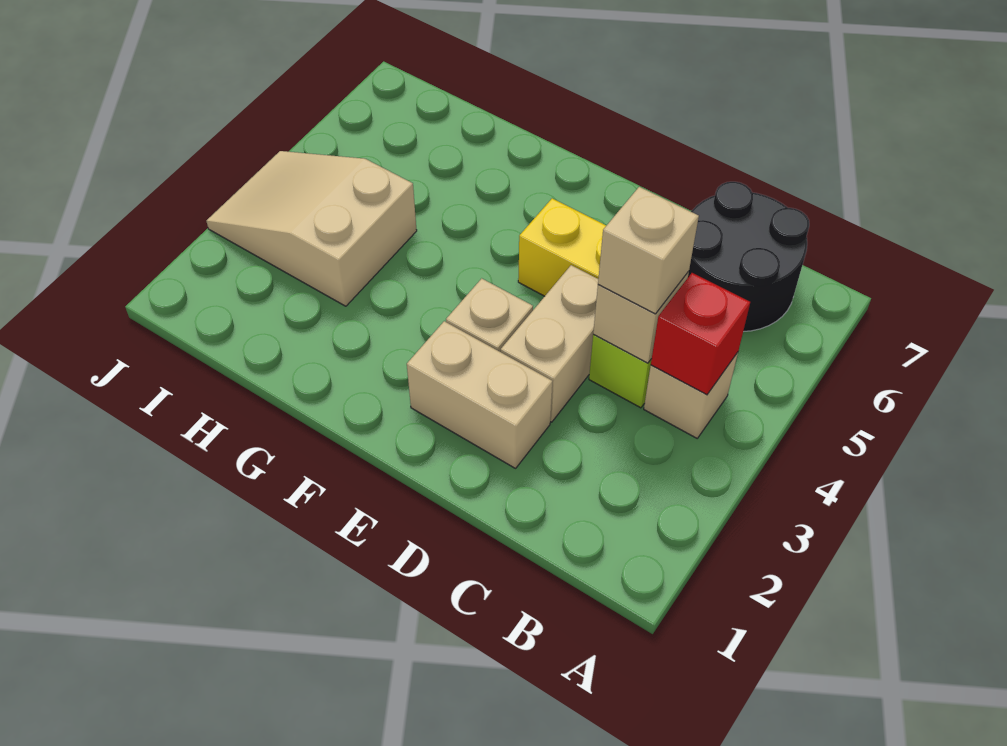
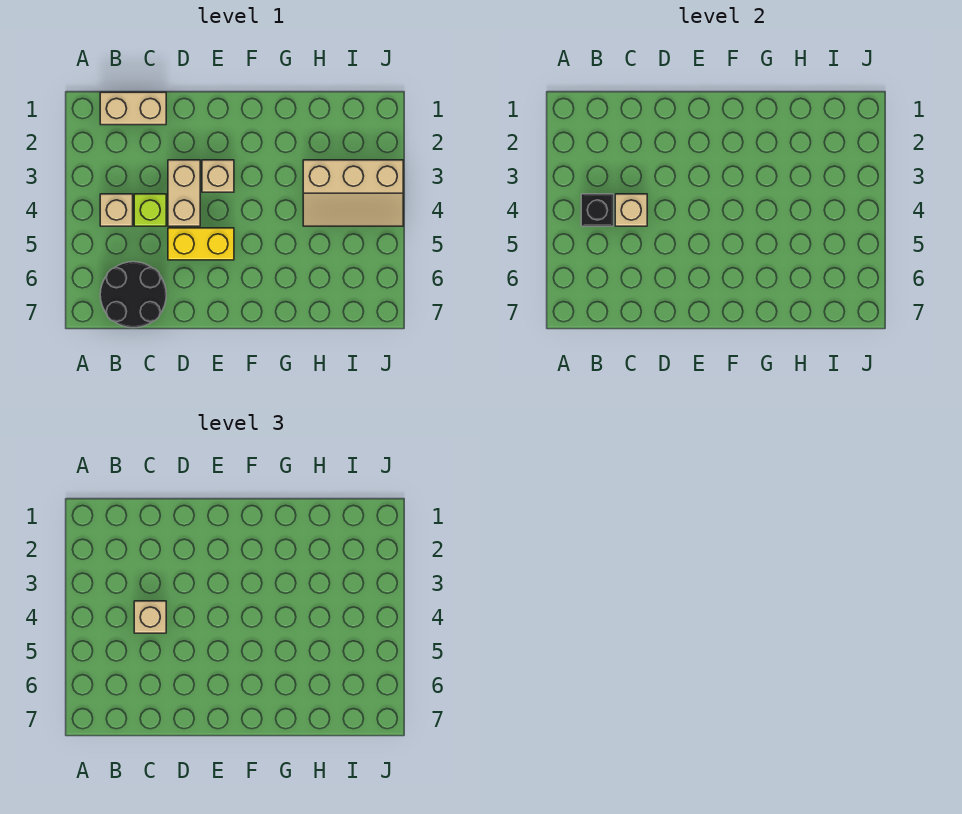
red brick B4 level 2 -> black brick B4 level 2
tan brick D2:E2 level 1 -> tan brick B1:C1 level 1
tan slope H3:J4 level 1 top H -> tan slope H3:J4 level 1 top 3

